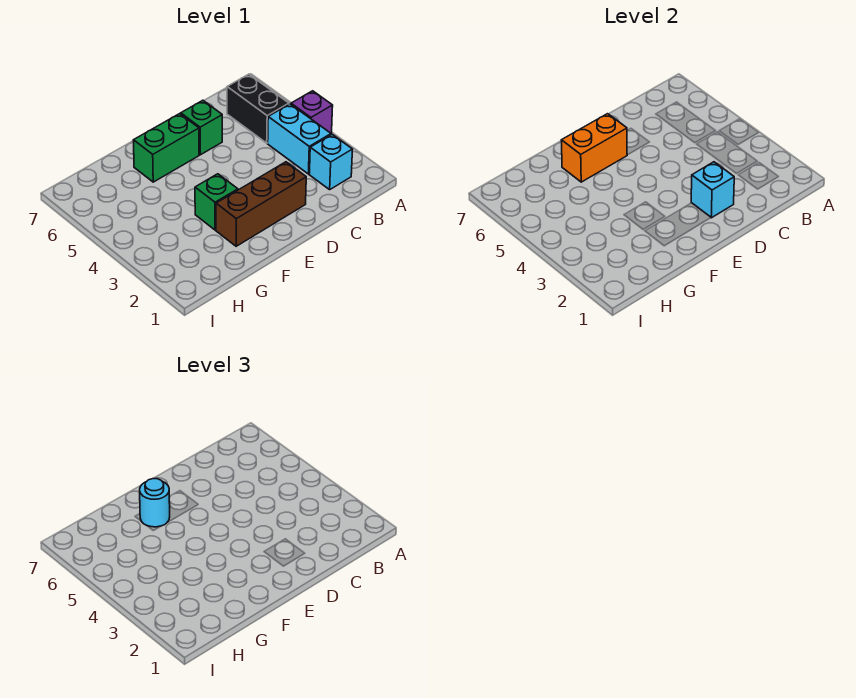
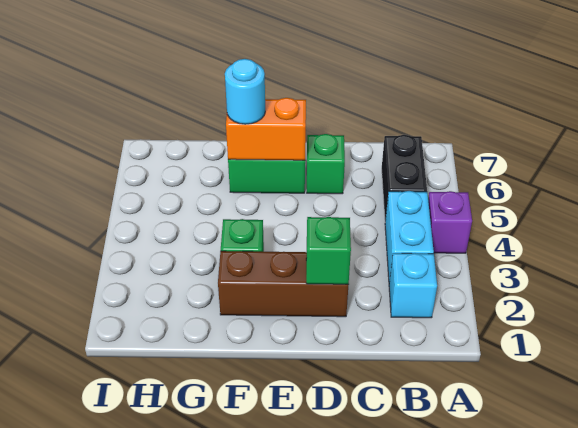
cyan brick D2 level 2 -> green brick D2 level 2

